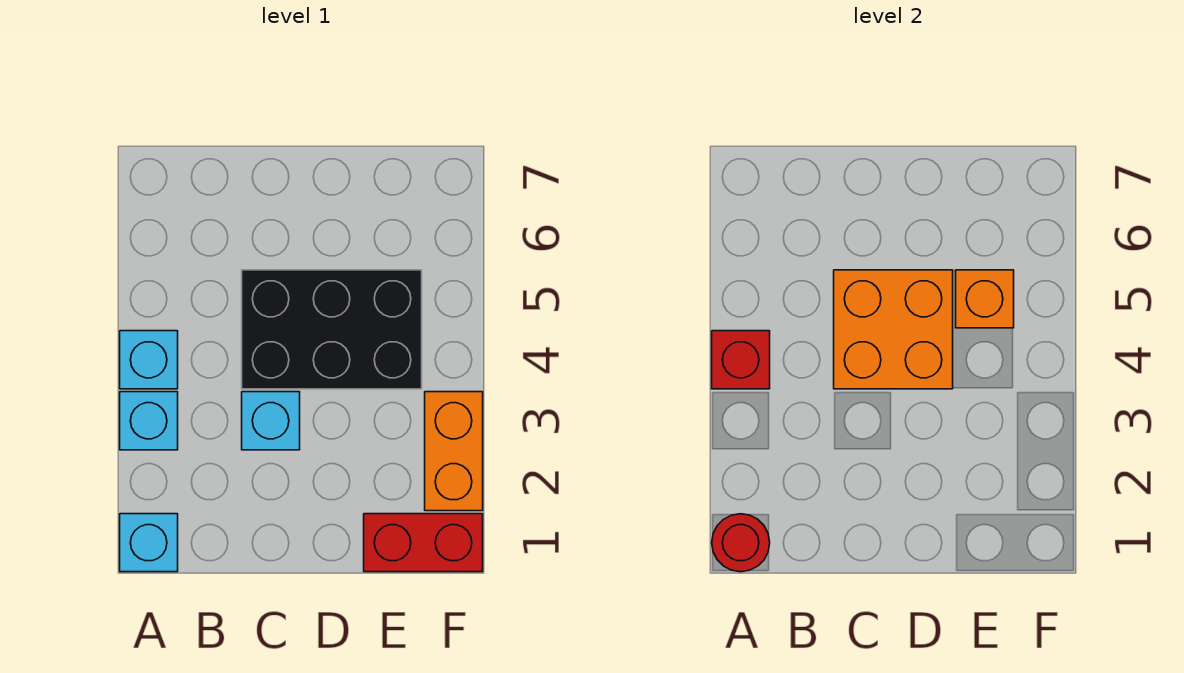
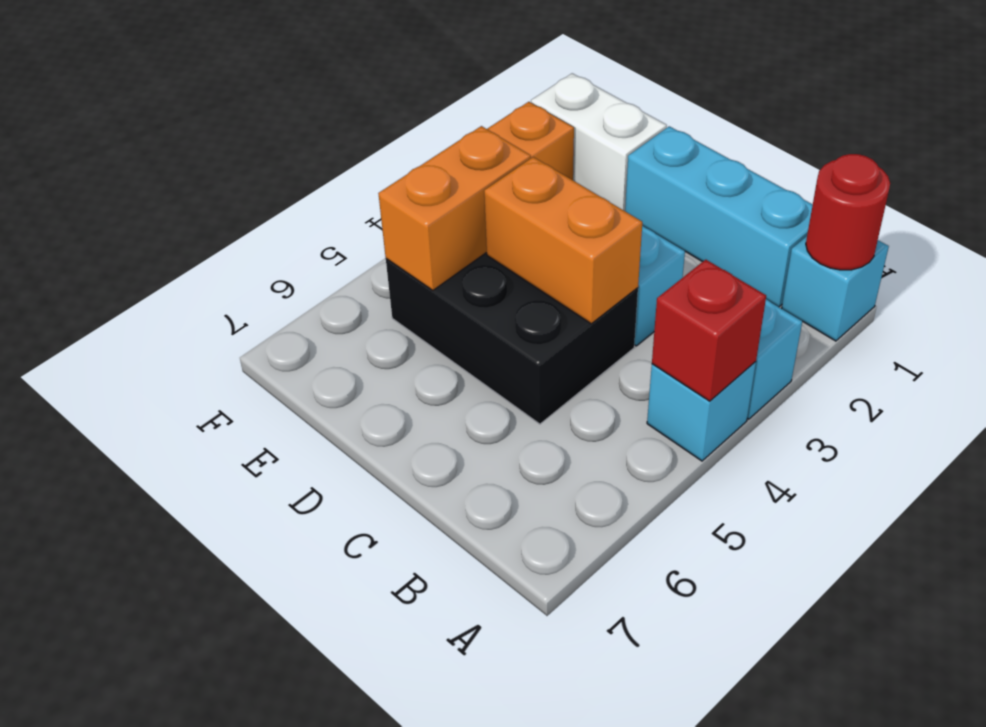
none -> cyan brick B1:D1 level 1
orange brick C4:D5 level 2 -> orange brick C4:D4 level 2
red brick E1:F1 level 1 -> white brick E1:F1 level 1
orange brick E5 level 2 -> orange brick E4:E5 level 2

